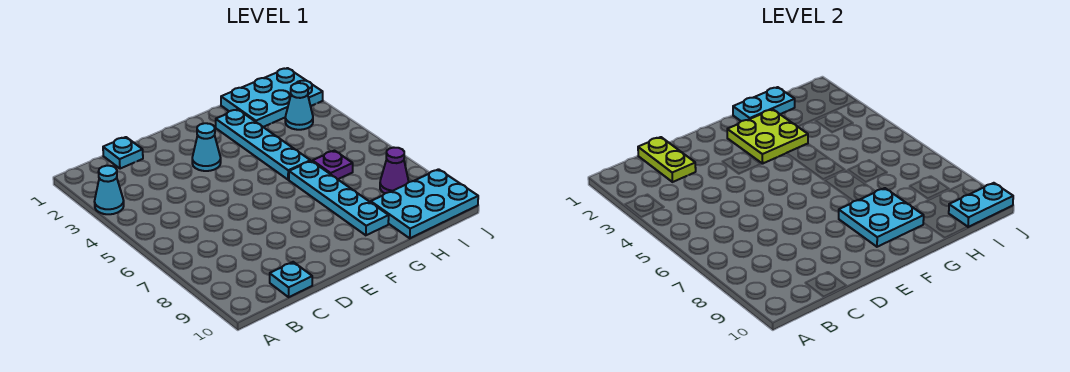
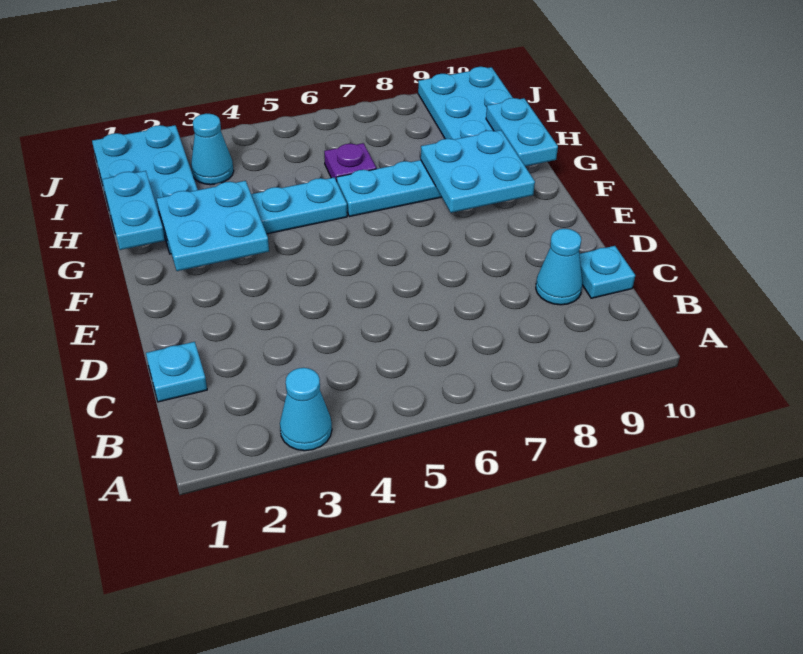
lime plate C1:C2 level 2 -> none
cyan cone E3 level 1 -> cyan cone C9 level 1
lime plate F2:G3 level 2 -> cyan plate F2:G3 level 2
purple cone I8 level 1 -> none
cyan plate I10:J10 level 2 -> cyan plate G10:H10 level 2

